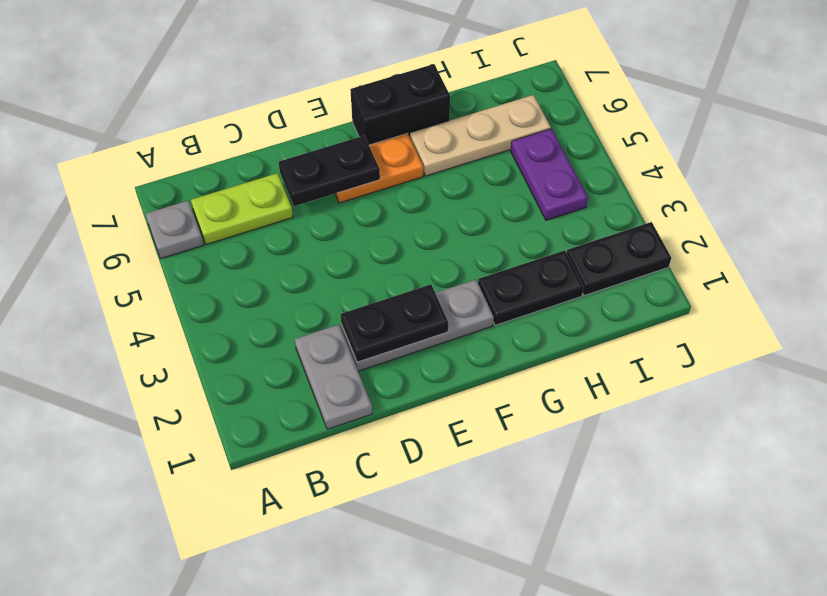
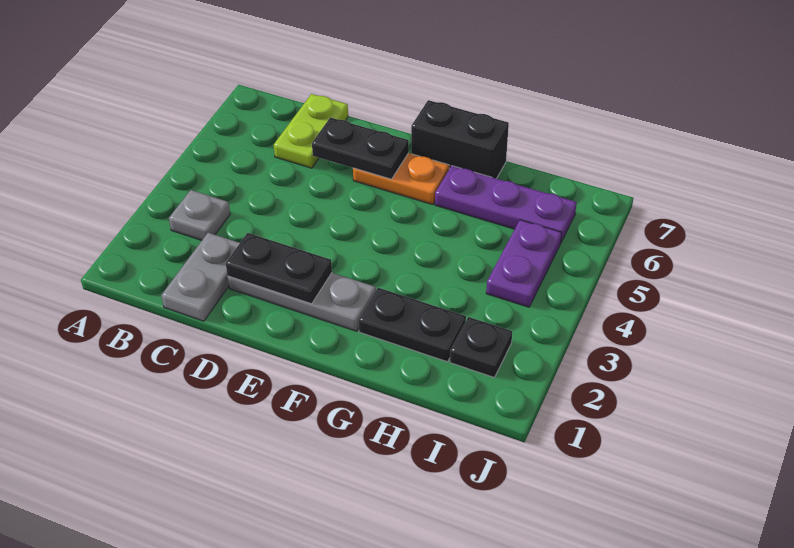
grey plate A6 level 1 -> grey plate B3 level 1
lime plate B6:C6 level 1 -> lime plate C6:C7 level 1
tan plate G6:I6 level 1 -> purple plate G6:I6 level 1
black plate I2:J2 level 1 -> black plate I2 level 1

